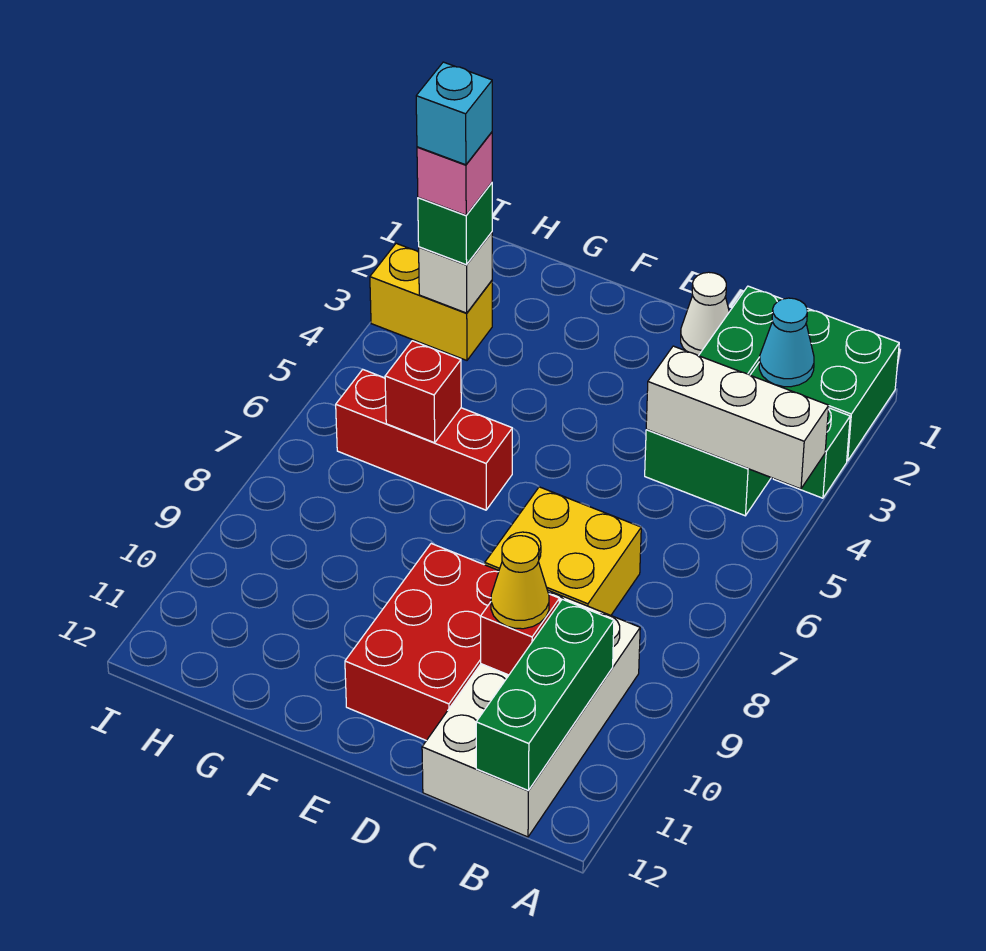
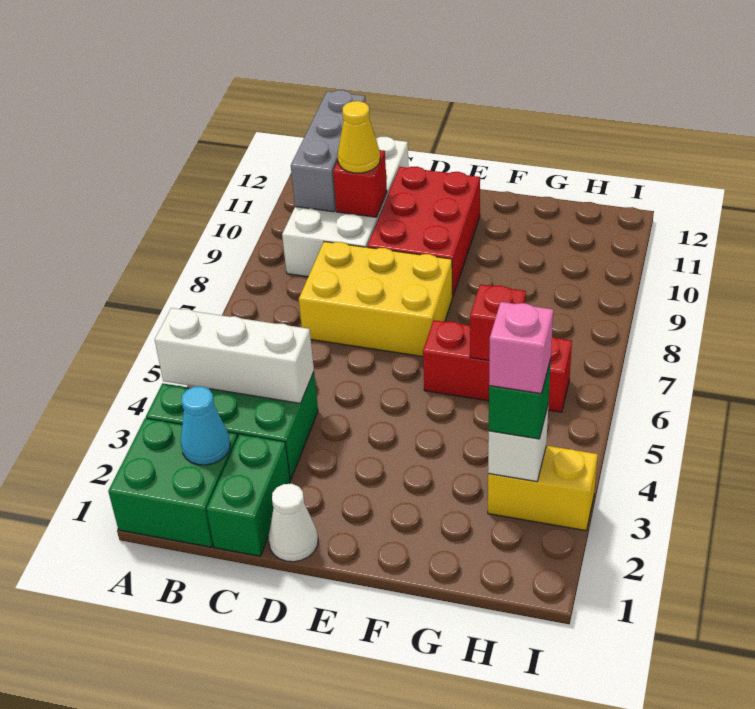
green brick B10:B12 level 2 -> grey brick B10:B12 level 2
yellow brick C7:D8 level 1 -> yellow brick C7:E8 level 1
cyan brick H3 level 5 -> none

